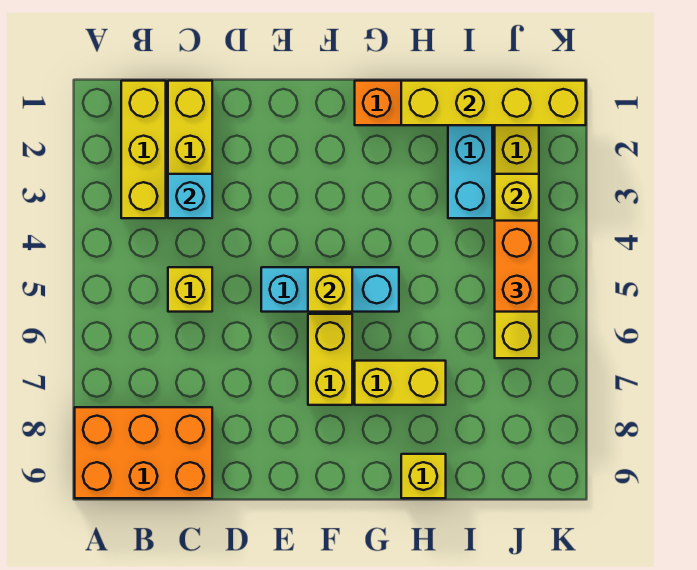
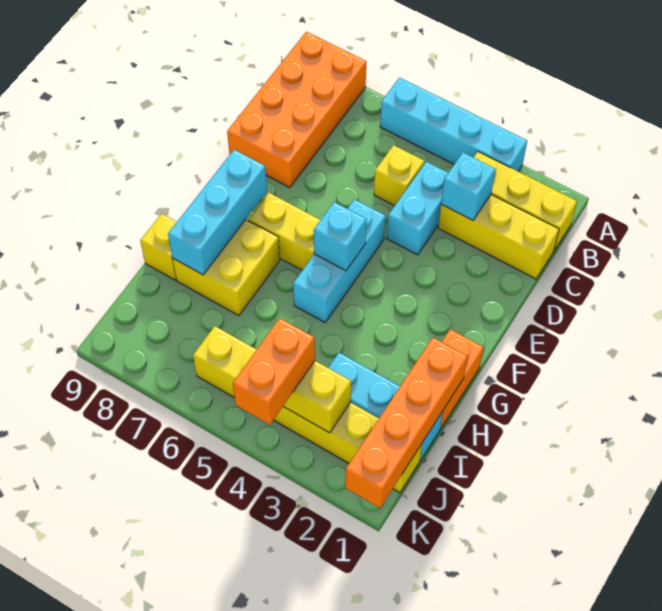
none -> cyan brick A3:A6 level 1
orange brick A8:C9 level 1 -> orange brick A8:D9 level 1
none -> cyan brick C4:D4 level 1
yellow brick F5 level 2 -> cyan brick F5 level 2
none -> cyan brick F8:H8 level 2
yellow brick G7:H7 level 1 -> yellow brick G7:H8 level 1
yellow brick H1:K1 level 2 -> orange brick H1:K1 level 2
orange brick J4:J5 level 3 -> orange brick J4:K4 level 3

